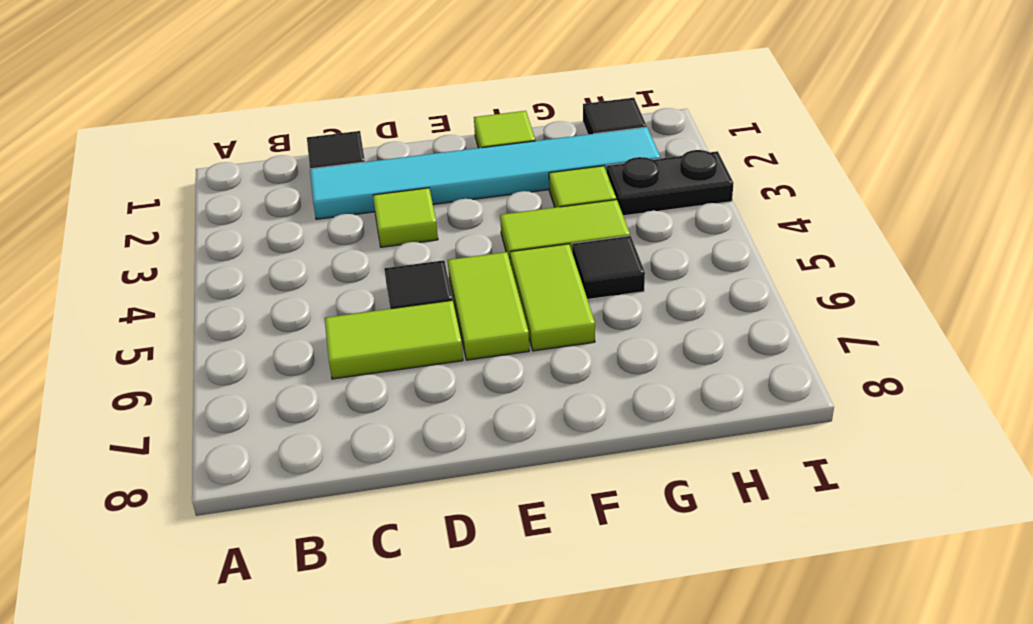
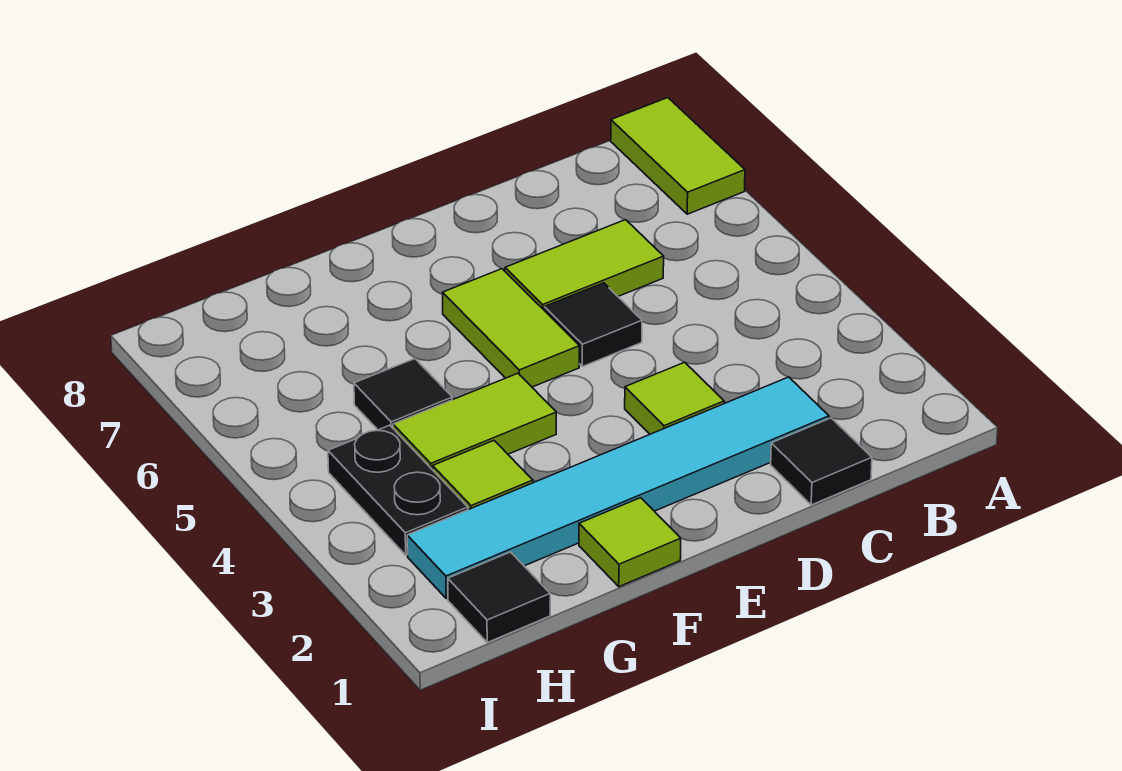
lime tile F5:F6 level 1 -> lime tile A7:A8 level 1
black plate H3:I3 level 1 -> black plate H3:H4 level 1

